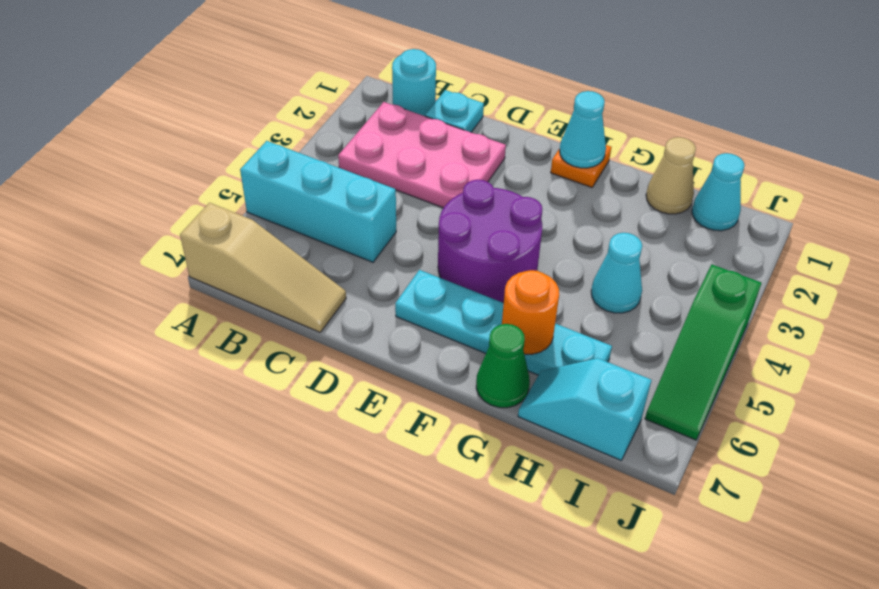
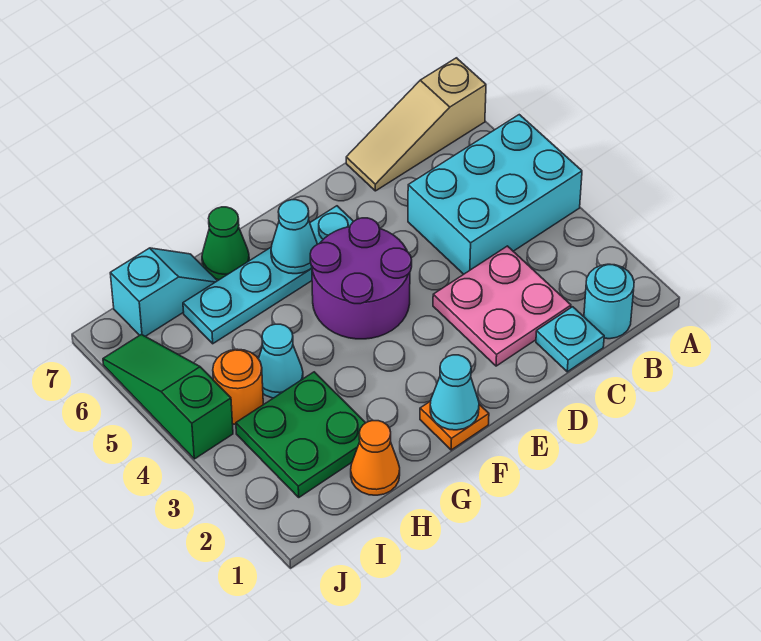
cyan brick A5:C5 level 1 -> cyan brick A4:C5 level 1
pink plate B2:D3 level 1 -> pink plate C2:D3 level 1
orange round brick G6 level 2 -> orange round brick I4 level 1
tan cone H1 level 1 -> orange cone H1 level 1
none -> green plate H2:I3 level 1
cyan cone I1 level 1 -> cyan cone F6 level 2

